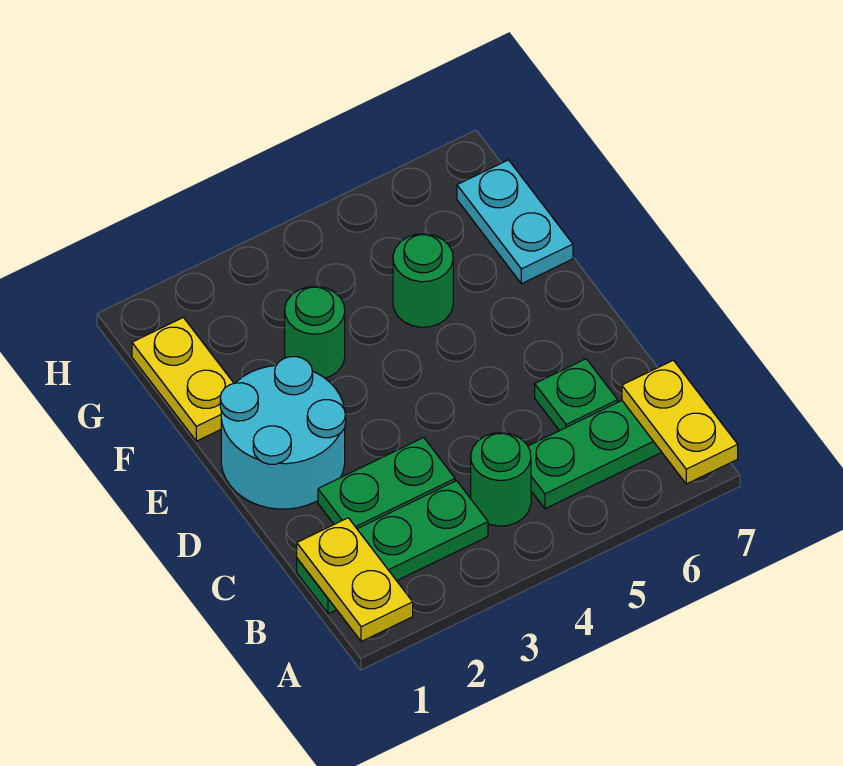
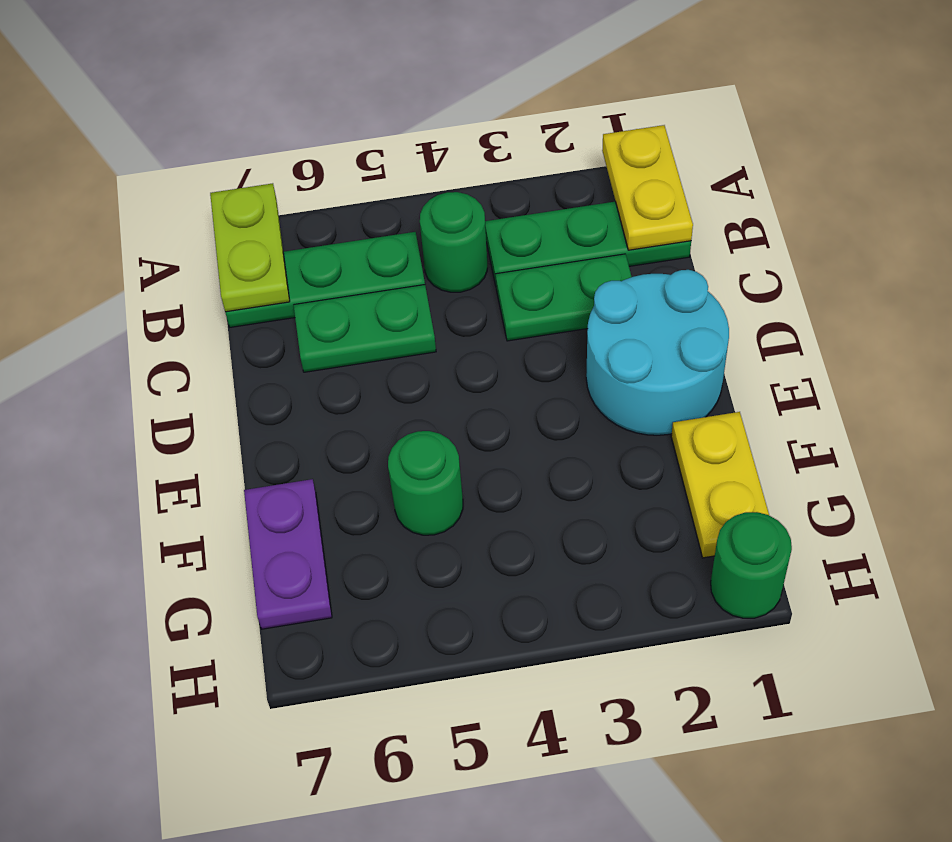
yellow plate A7:B7 level 2 -> lime plate A7:B7 level 2
green plate C6 level 1 -> green plate C5:C6 level 1
green round brick F3 level 1 -> green round brick H1 level 1
cyan plate F7:G7 level 1 -> purple plate F7:G7 level 1

